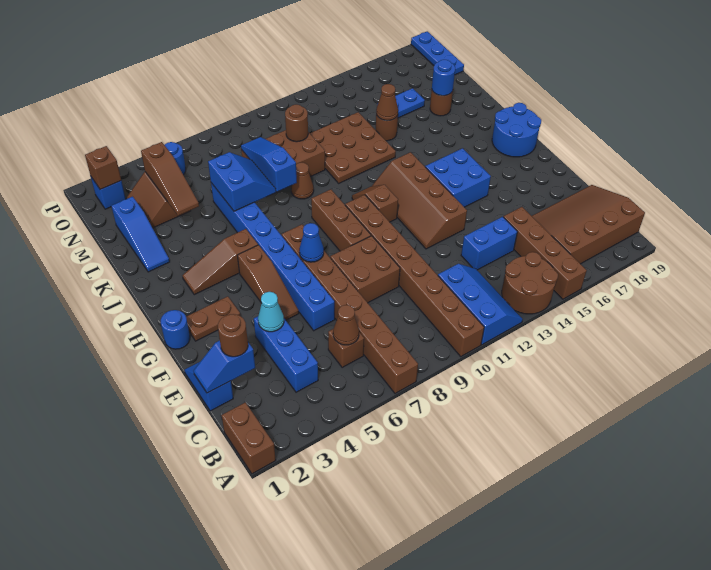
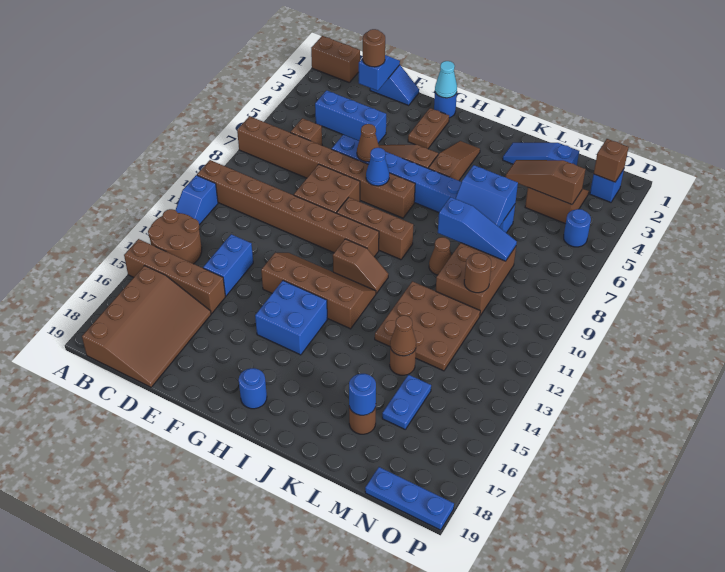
blue slope A11:C12 level 1 top 11 -> blue slope A11:A12 level 1 top 11
brown cone C6 level 2 -> brown cone F6 level 2
cyan cone E4 level 2 -> cyan cone G1 level 2
blue round brick H18:I19 level 1 -> blue round brick H18 level 1

